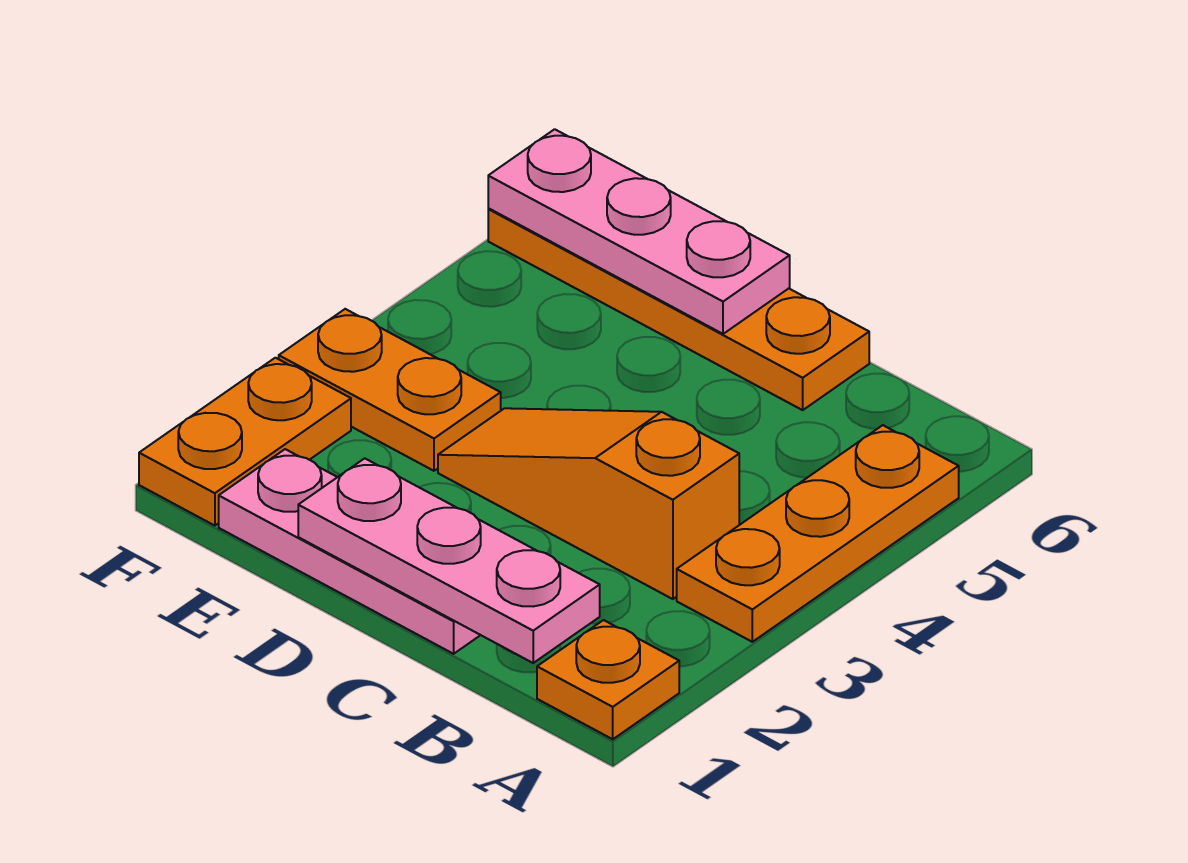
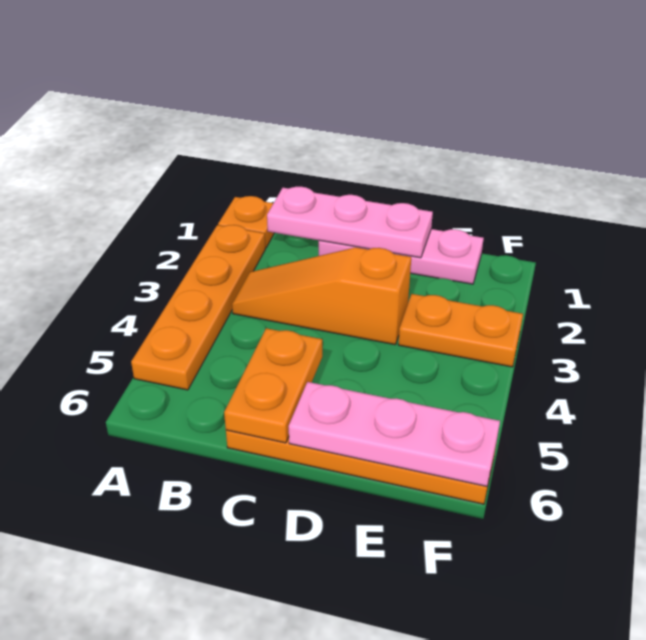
orange plate A3:A5 level 1 -> orange plate A2:A5 level 1
orange slope B3:D3 level 1 top B -> orange slope B3:D3 level 1 top D
orange plate F1:F2 level 1 -> orange plate C5:C6 level 2

